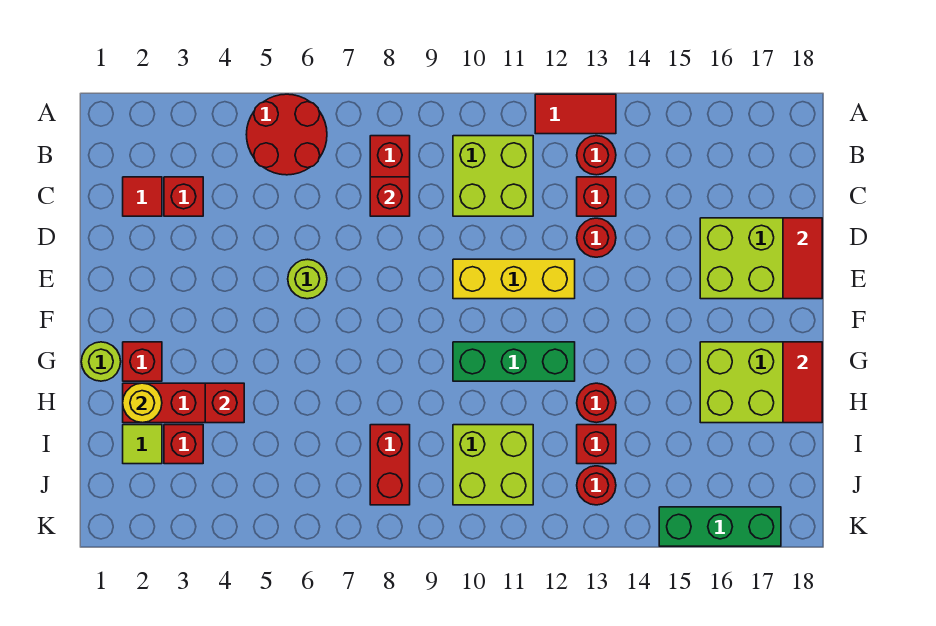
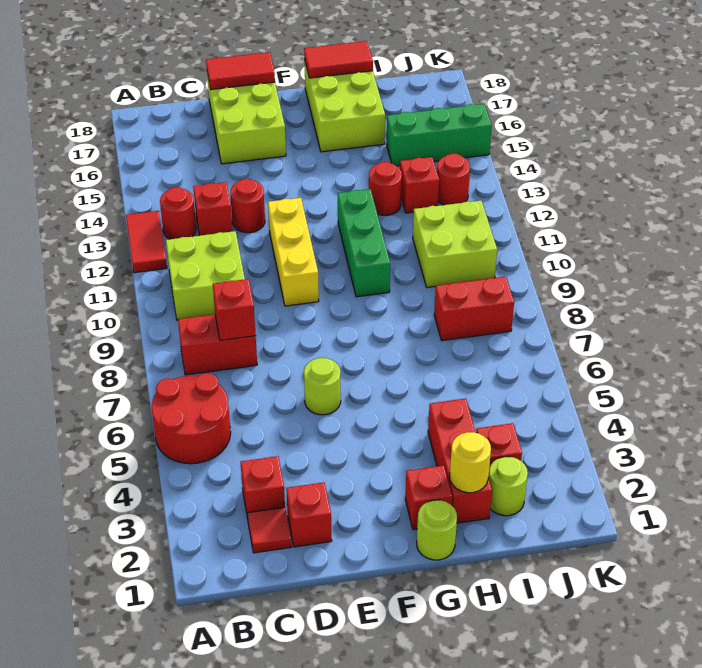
red brick H4 level 2 -> red brick D2 level 1
lime tile I2 level 1 -> lime round brick I2 level 1
green brick K15:K17 level 1 -> green brick I15:K15 level 1

